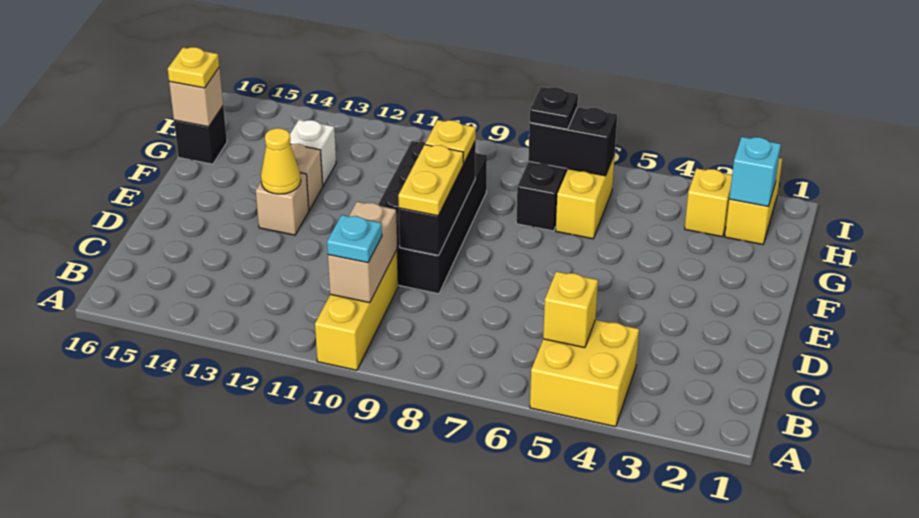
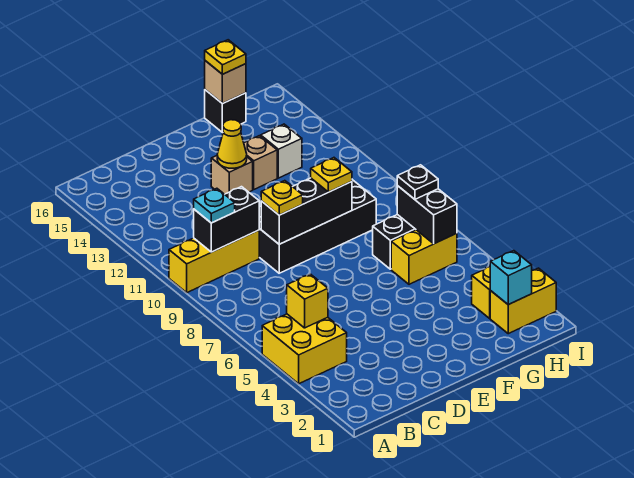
tan brick B10:C10 level 2 -> black brick B10:C10 level 2
yellow plate D9:E9 level 3 -> yellow plate D9 level 3

